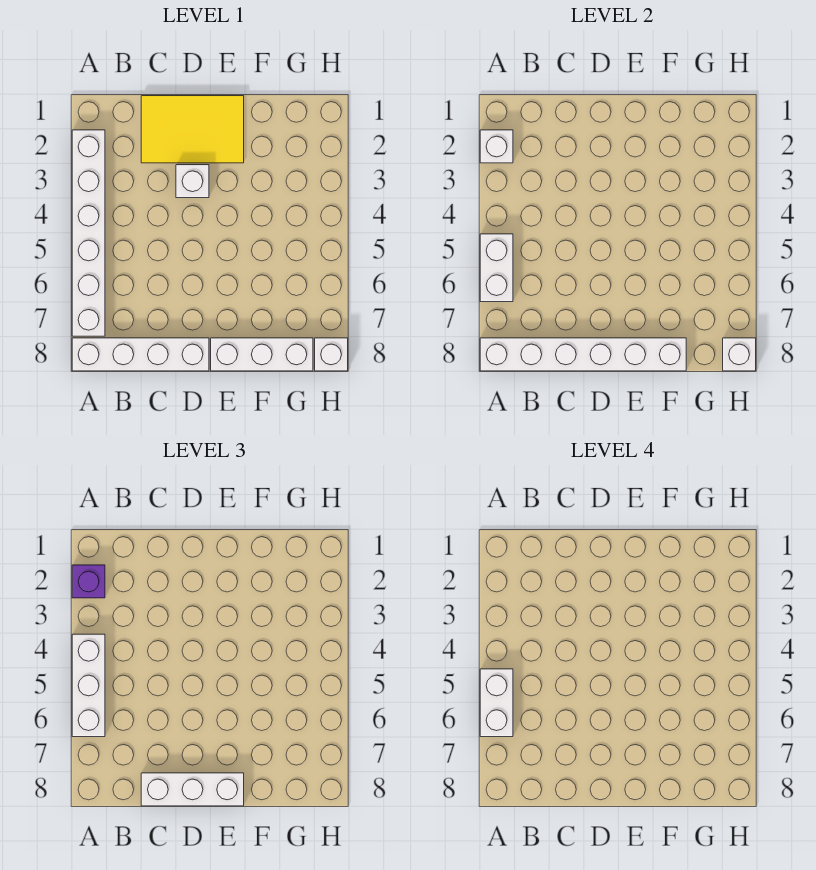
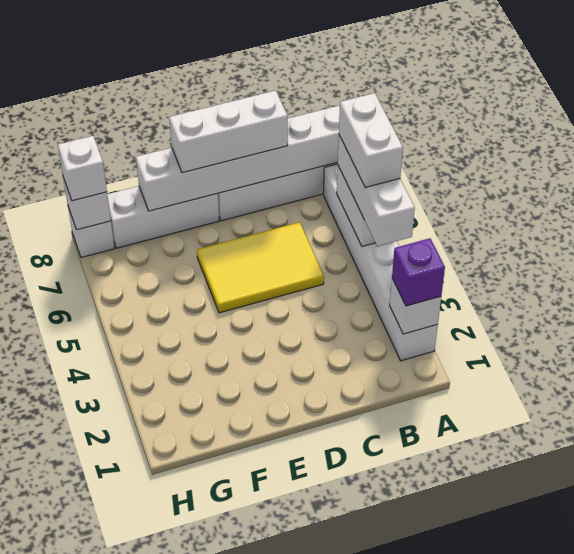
yellow tile C1:E2 level 1 -> yellow tile C5:E6 level 1
white brick D3 level 1 -> white brick H8 level 3

